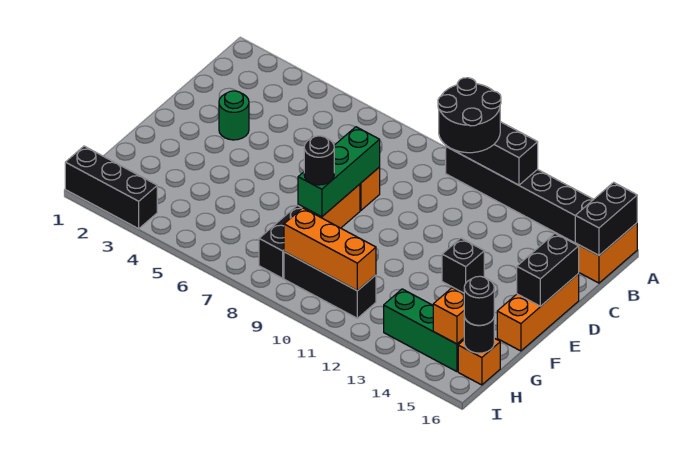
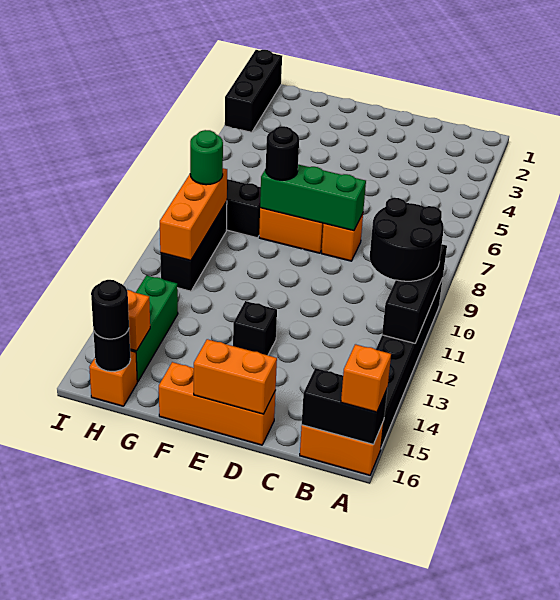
none -> orange brick A16 level 3
green round brick D3 level 1 -> green round brick H9 level 3
black brick D16:E16 level 2 -> orange brick D16:E16 level 2

